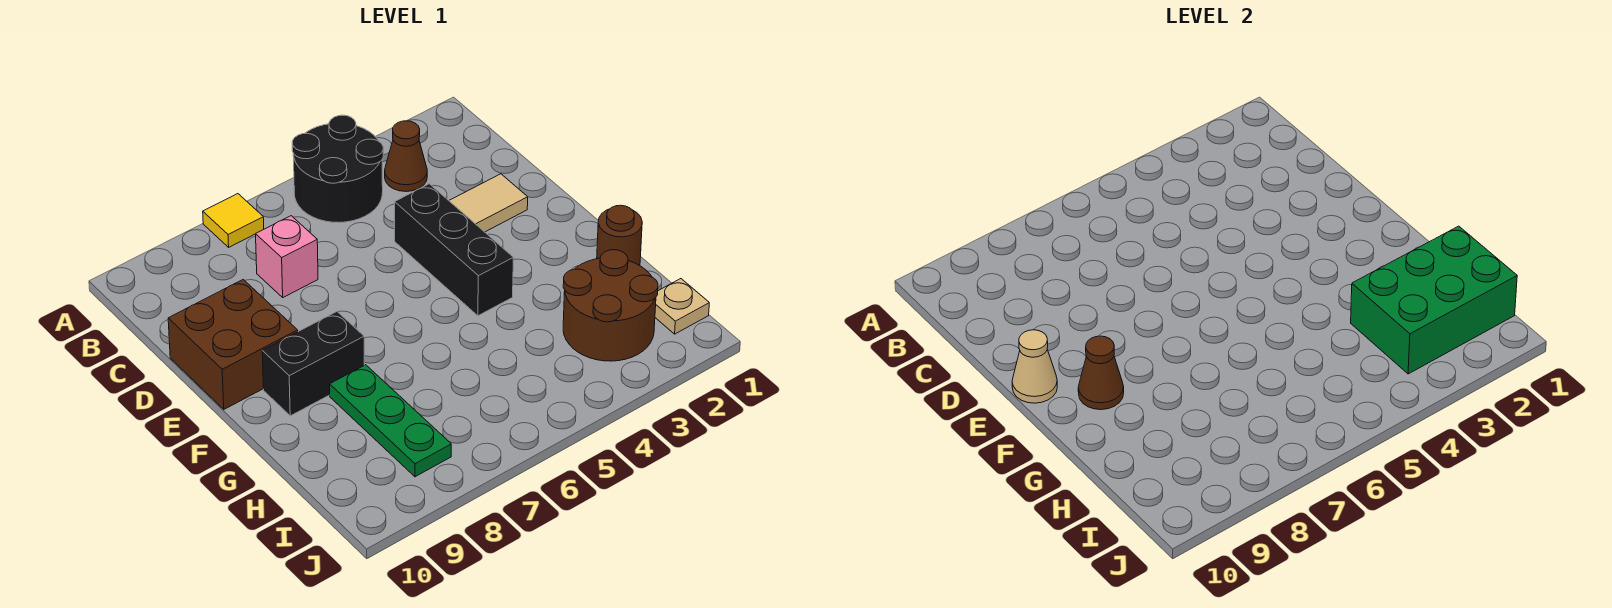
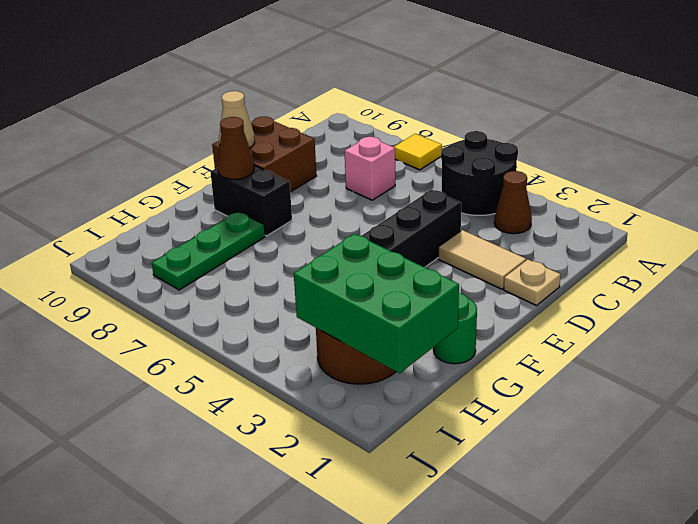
brown round brick G1 level 1 -> green round brick G1 level 1
tan plate I1 level 1 -> tan plate D1 level 1

